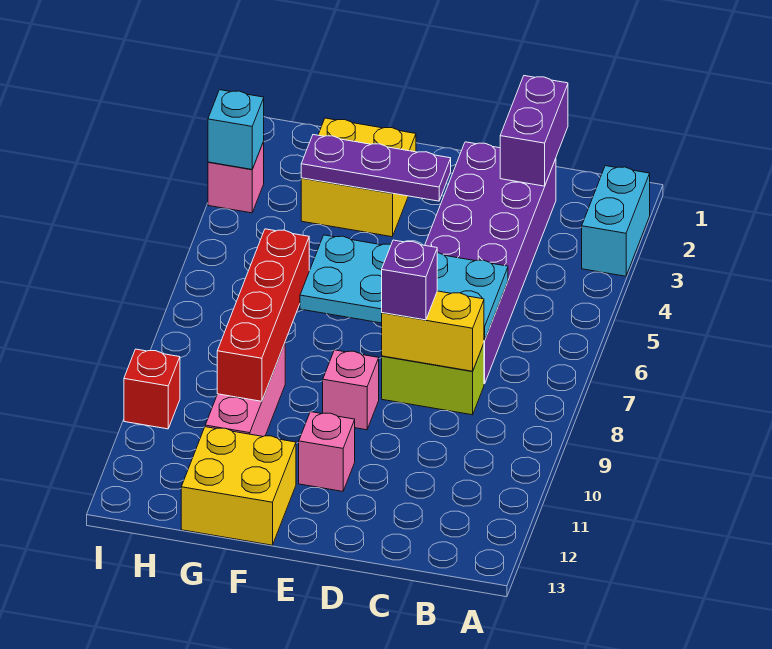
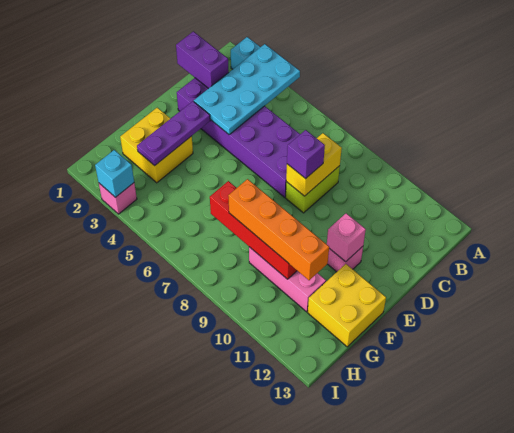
cyan plate C6:F7 level 2 -> cyan plate A3:D4 level 2
pink brick E9 level 1 -> pink brick E11 level 2
none -> orange brick G8:G11 level 3
red brick I10 level 1 -> none

